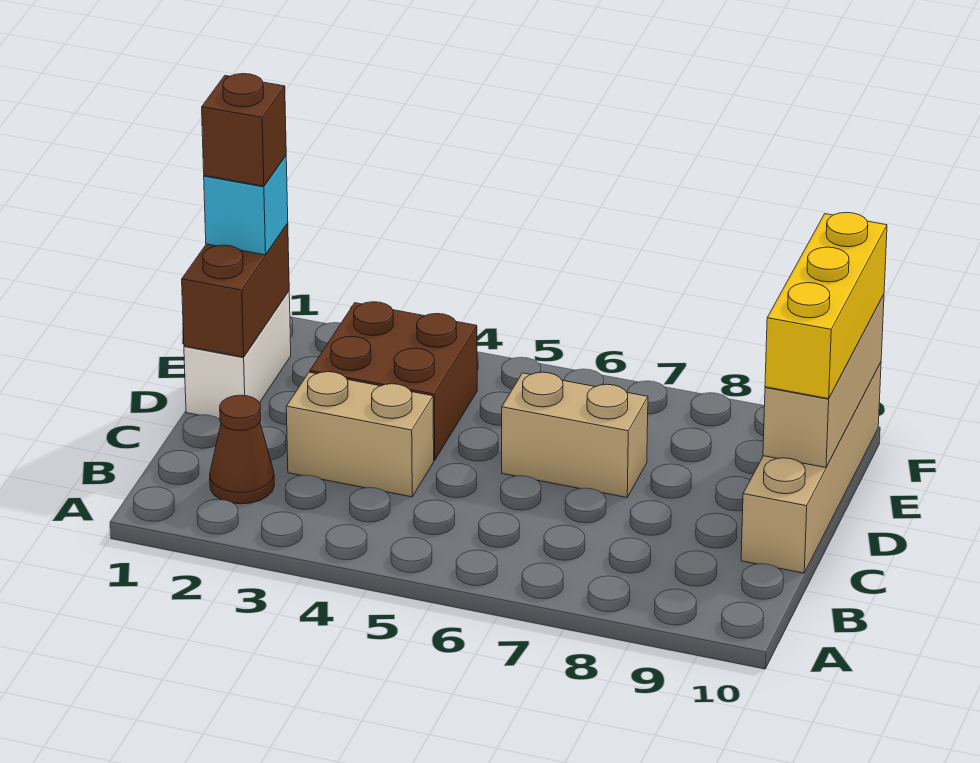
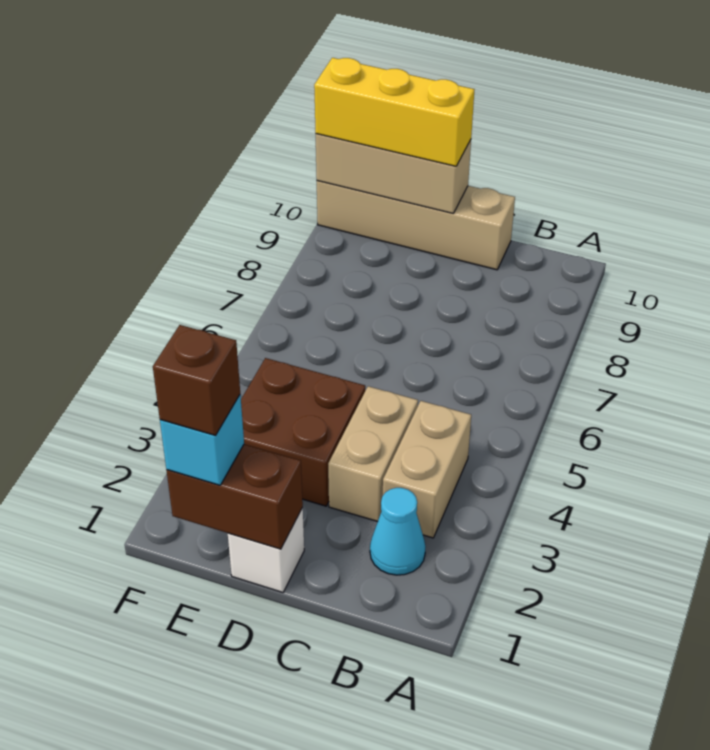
brown cone B2 level 1 -> cyan cone B2 level 1
white brick D1:E1 level 1 -> white brick D1 level 1
tan brick D6:D7 level 1 -> tan brick B3:B4 level 1

